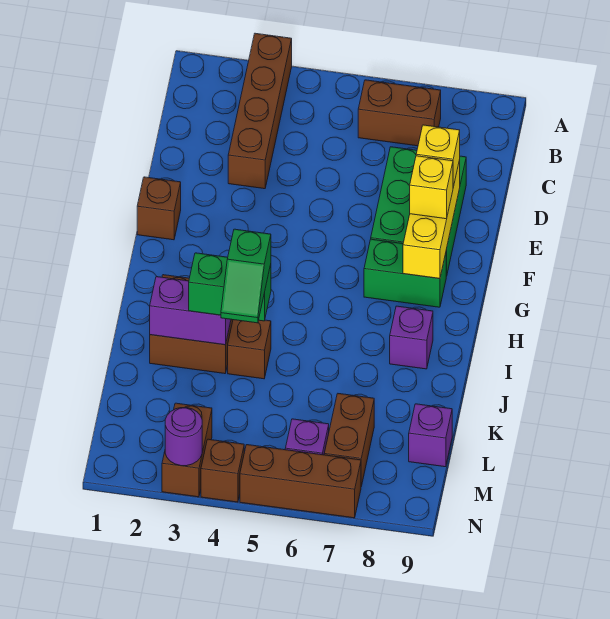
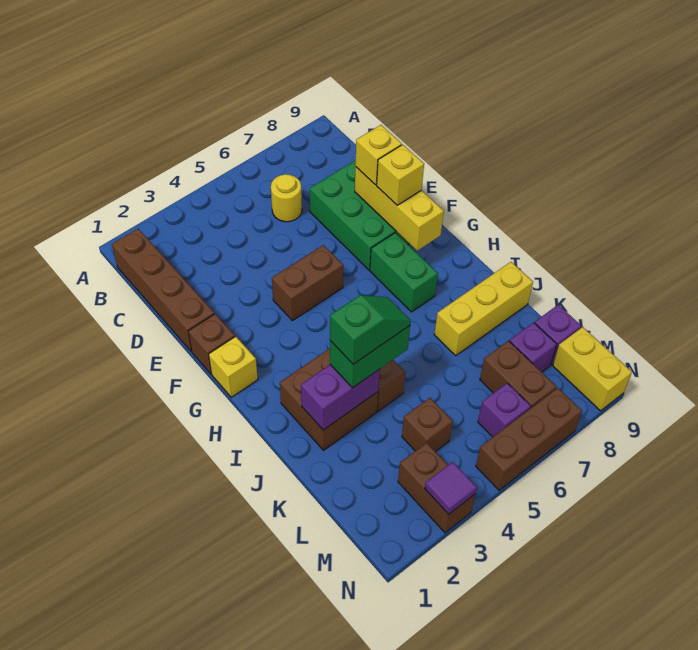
brown brick A3:D3 level 1 -> brown brick B1:E1 level 1
brown brick B6:B7 level 1 -> brown brick F4:F5 level 1
none -> yellow round brick C6 level 1
none -> yellow brick G1 level 1
green brick G7:G8 level 1 -> green brick G7:H7 level 1
purple brick I8 level 1 -> purple brick L8 level 1
green slope J4:K4 level 4 top J -> green slope J3:J4 level 4 top 3
none -> yellow brick J7:J9 level 1
none -> yellow brick M9:N9 level 1
purple round brick N3 level 2 -> purple tile N3 level 2
brown brick N4 level 1 -> brown brick L4 level 1

